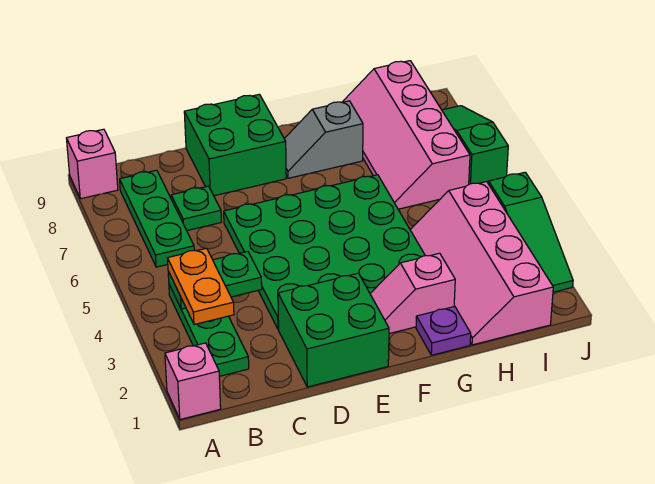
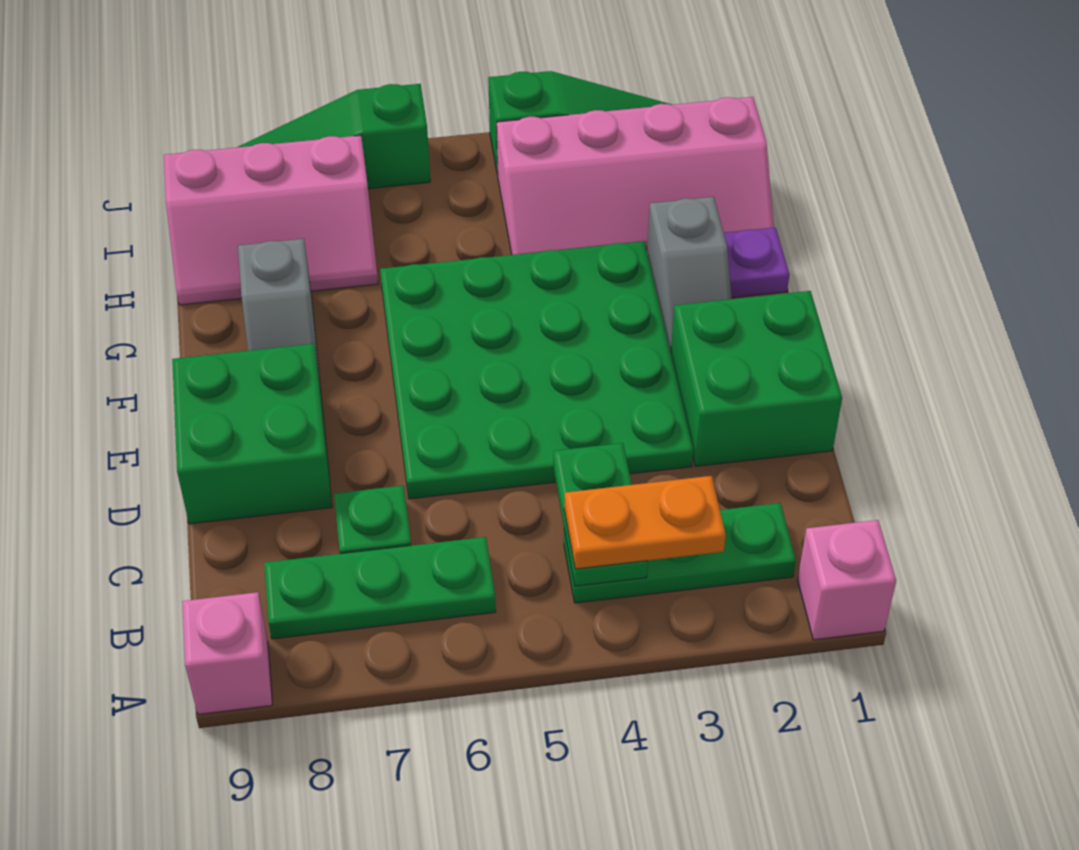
pink slope F2:G2 level 1 top G -> grey slope F2:G2 level 1 top G
pink slope H6:I9 level 1 top I -> pink slope H7:I9 level 1 top I

